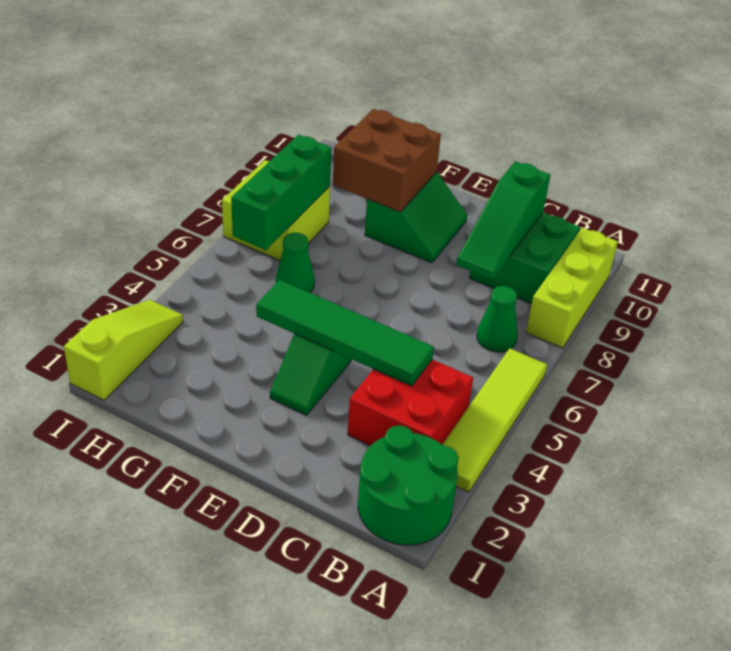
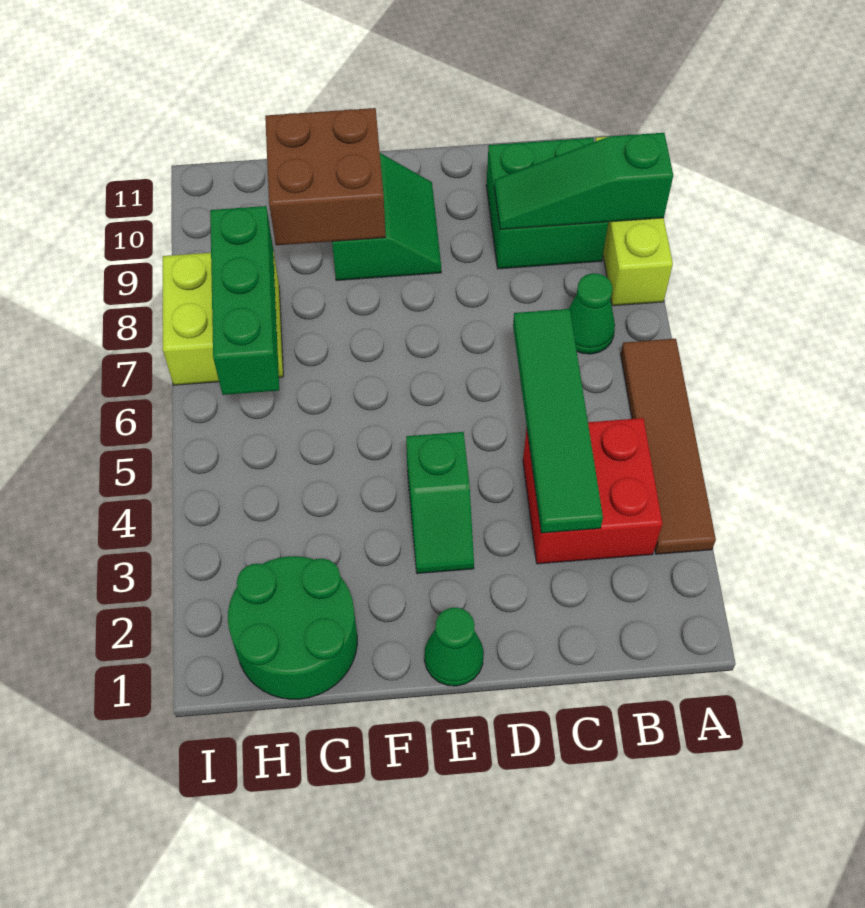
green round brick A1:B2 level 1 -> green round brick G1:H2 level 1
lime tile A3:A6 level 1 -> brown tile A3:A6 level 1
green tile C4:F4 level 2 -> green tile C3:C6 level 2
green slope C8:C10 level 2 top 10 -> green slope A9:C9 level 2 top A
green cone G6 level 1 -> green cone E1 level 1
lime slope I1:I3 level 1 top 1 -> none

